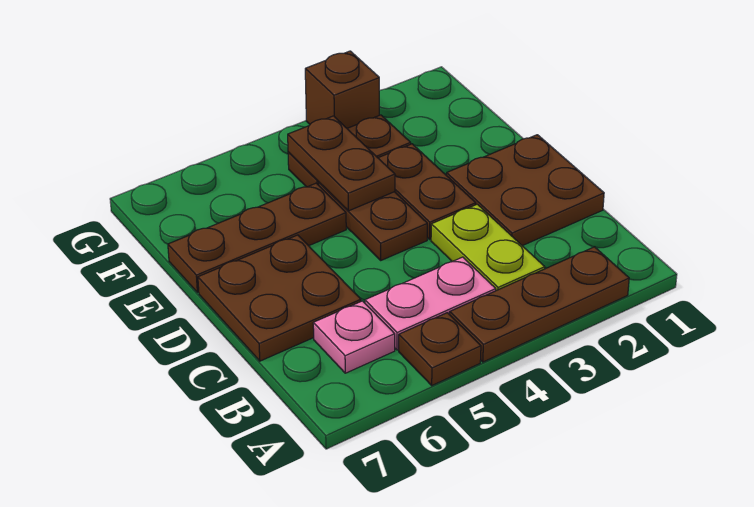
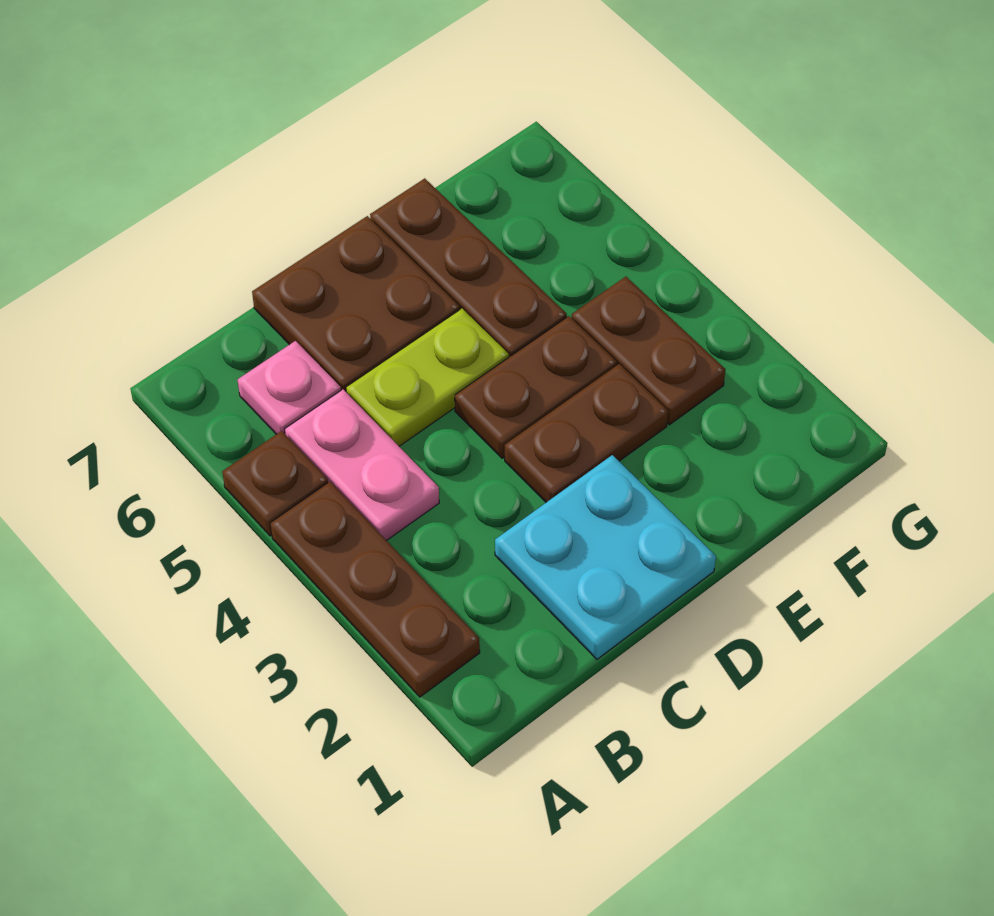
lime plate B3:C3 level 1 -> lime plate C5:D5 level 1
brown plate C1:D2 level 1 -> cyan plate C1:D2 level 1
brown plate E4:F4 level 2 -> none
brown brick G3 level 1 -> none

